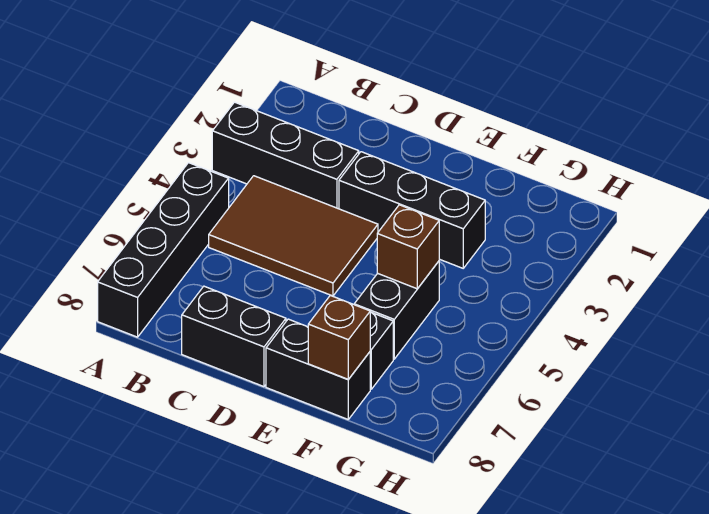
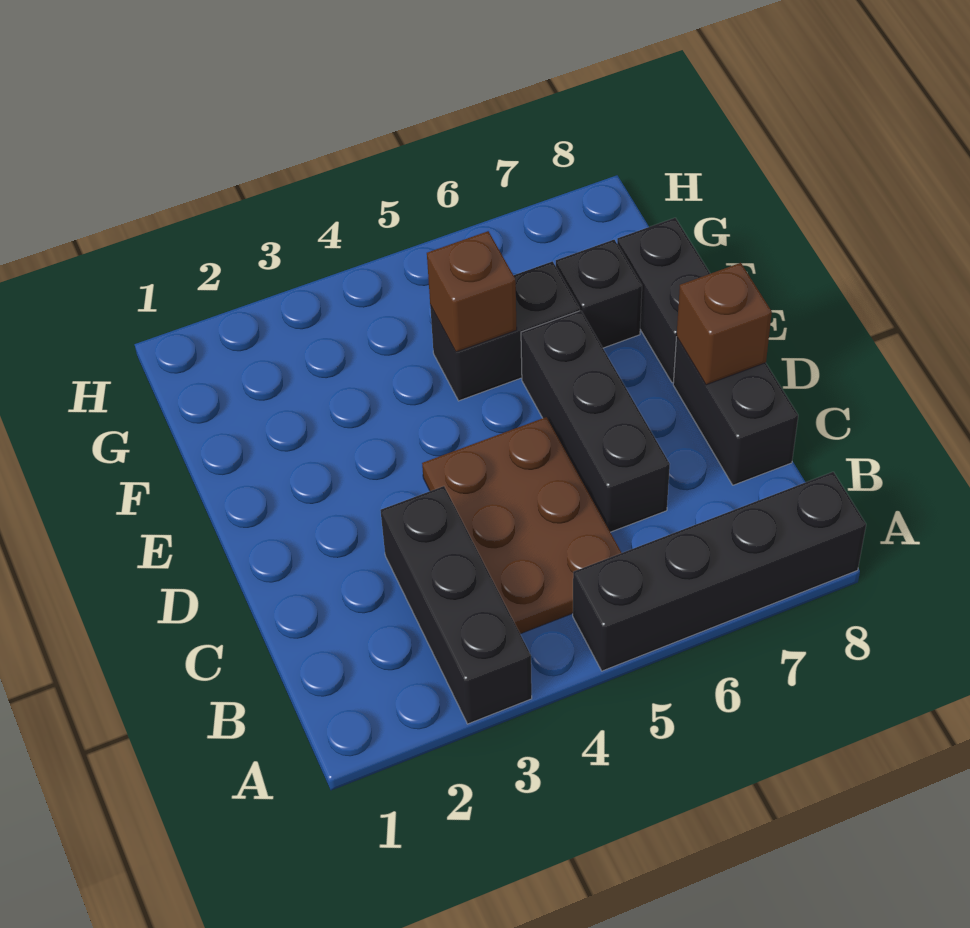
brown tile B4:D5 level 1 -> brown plate B4:D5 level 1
black brick D3:F3 level 1 -> black brick C6:E6 level 1
brown brick F8 level 2 -> brown brick D8 level 2

